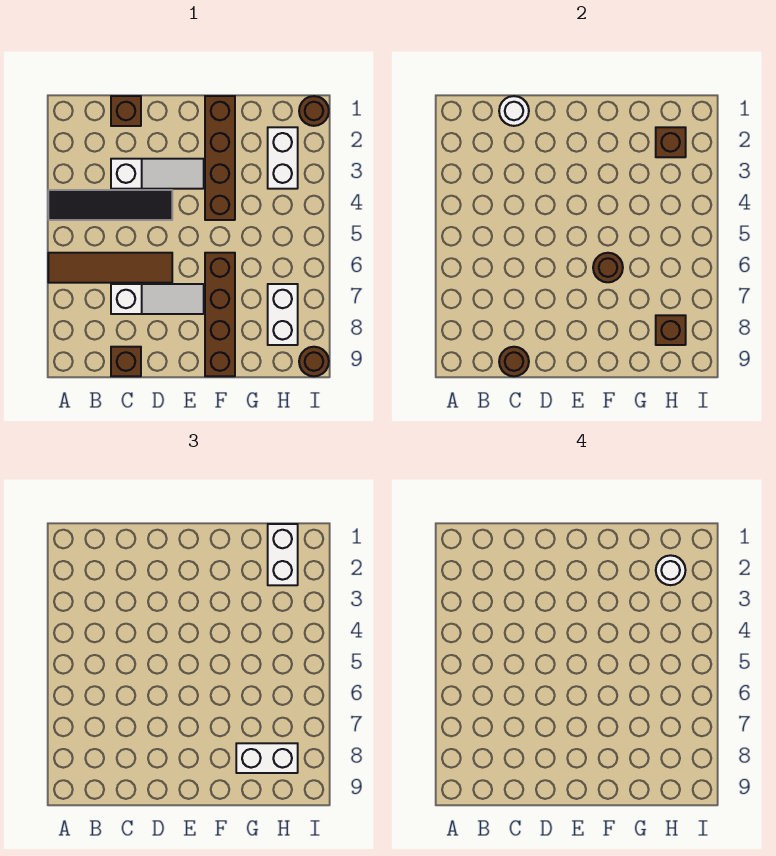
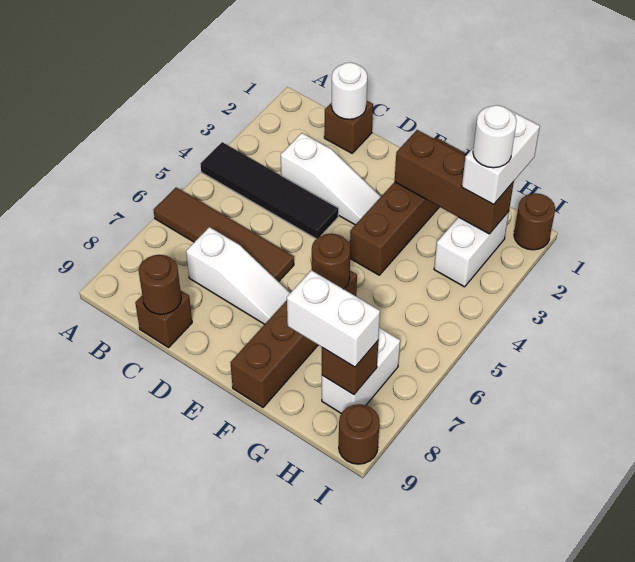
brown brick H2 level 2 -> brown brick F2:H2 level 2

